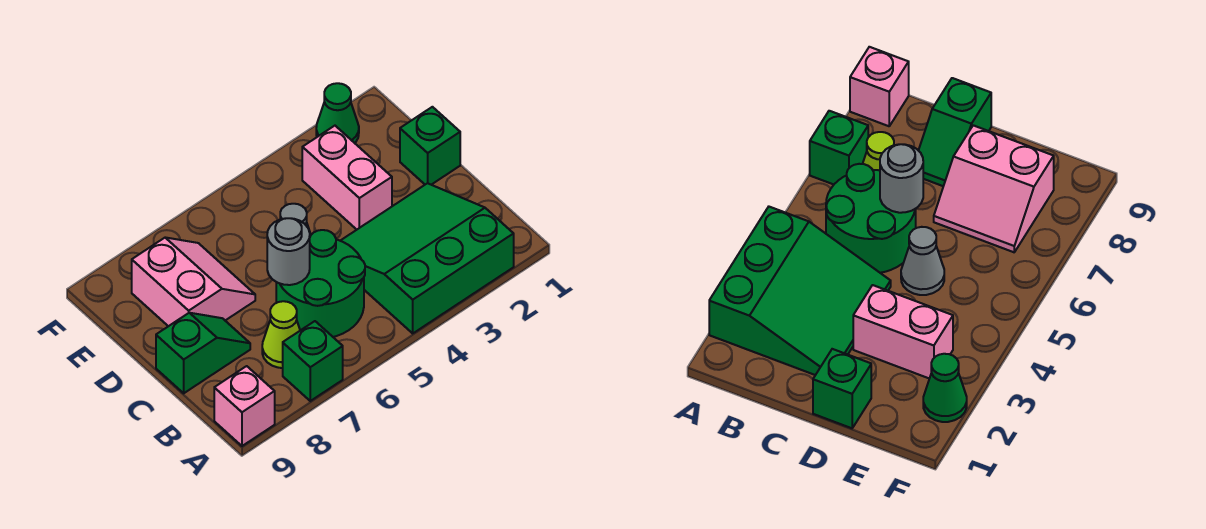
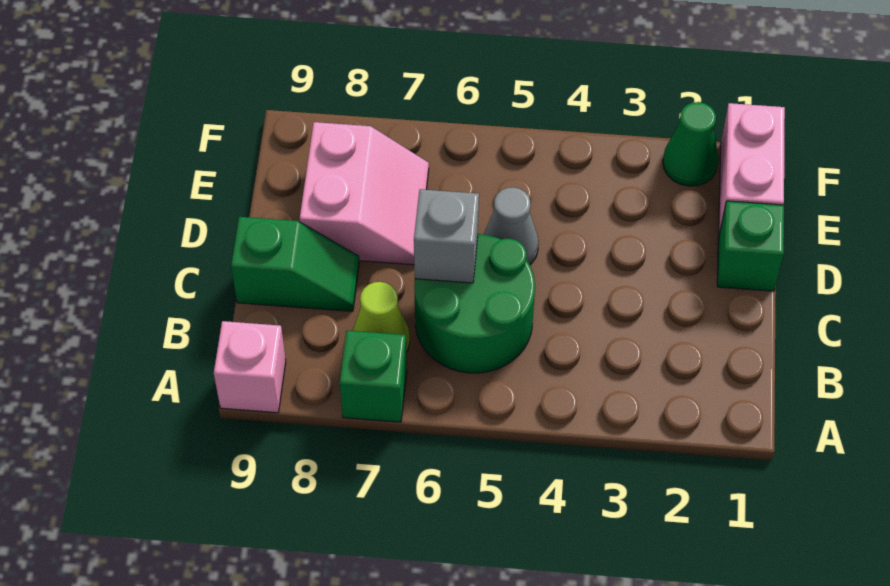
green slope A2:C4 level 1 top A -> none
grey round brick C6 level 2 -> grey brick C6 level 2
pink brick D3:E3 level 1 -> pink brick E1:F1 level 1

